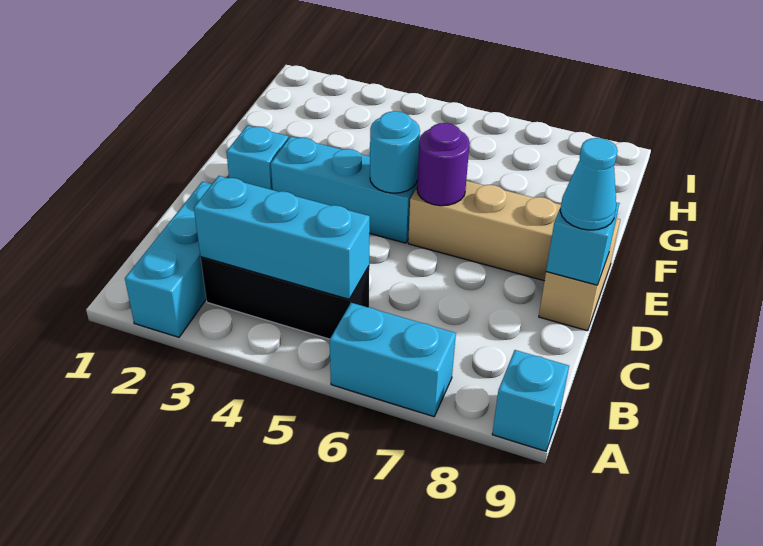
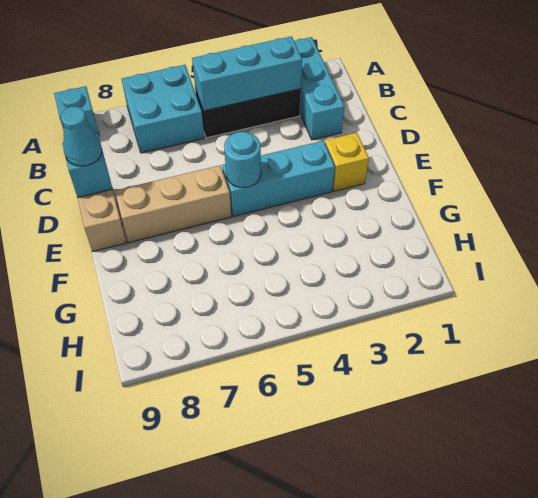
cyan brick A6:A7 level 1 -> cyan brick A6:B7 level 1
cyan brick E2 level 1 -> yellow brick E2 level 1
purple round brick E6 level 2 -> none

